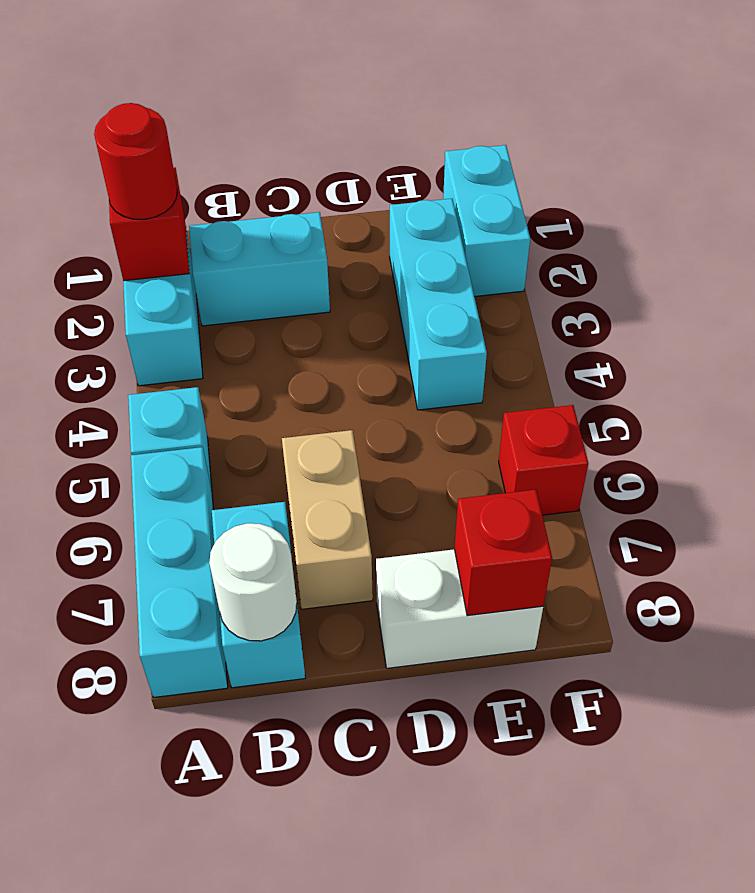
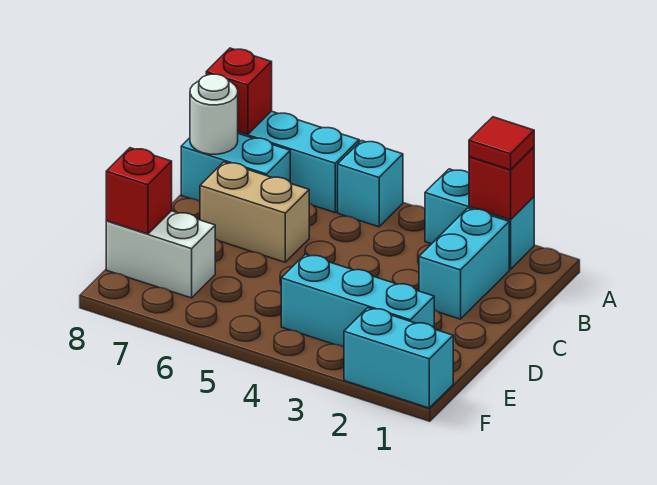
red round brick A2 level 3 -> red tile A2 level 3
white brick D8:E8 level 1 -> white brick E7:E8 level 1
red brick F6 level 1 -> red brick A8 level 2

